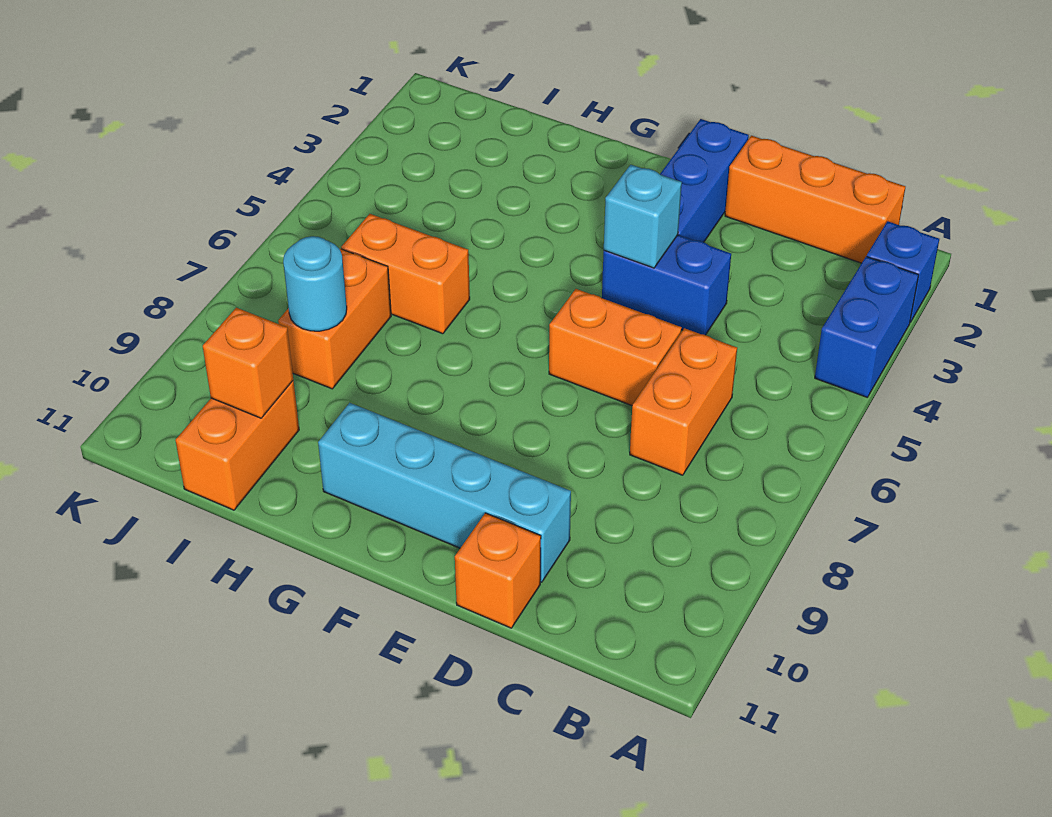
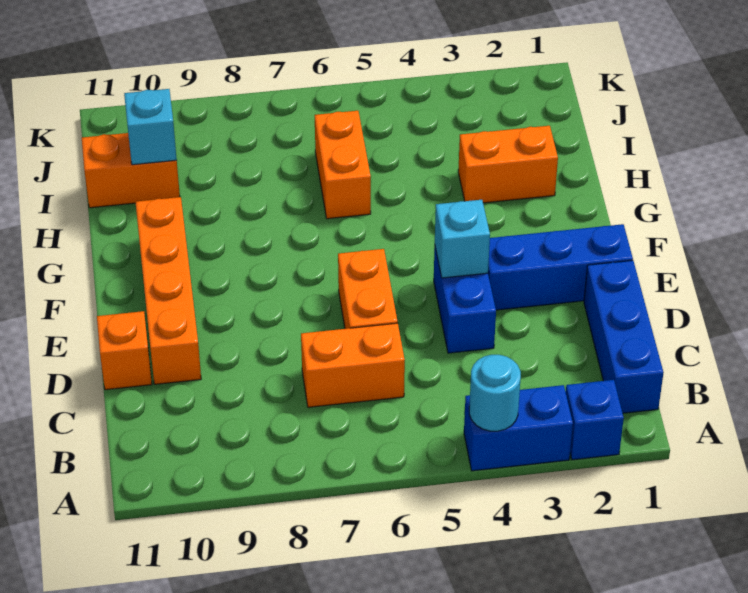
orange brick B1:D1 level 1 -> blue brick B1:D1 level 1
cyan brick D10:G10 level 1 -> orange brick D10:G10 level 1
orange brick I7:I8 level 1 -> orange brick H2:H3 level 1
cyan round brick I8 level 2 -> cyan round brick A4 level 2
orange brick I10 level 2 -> cyan brick I10 level 2

